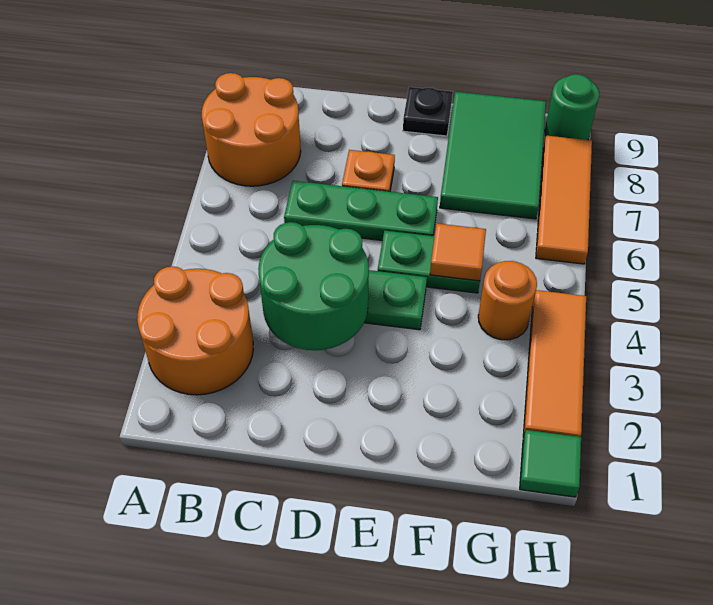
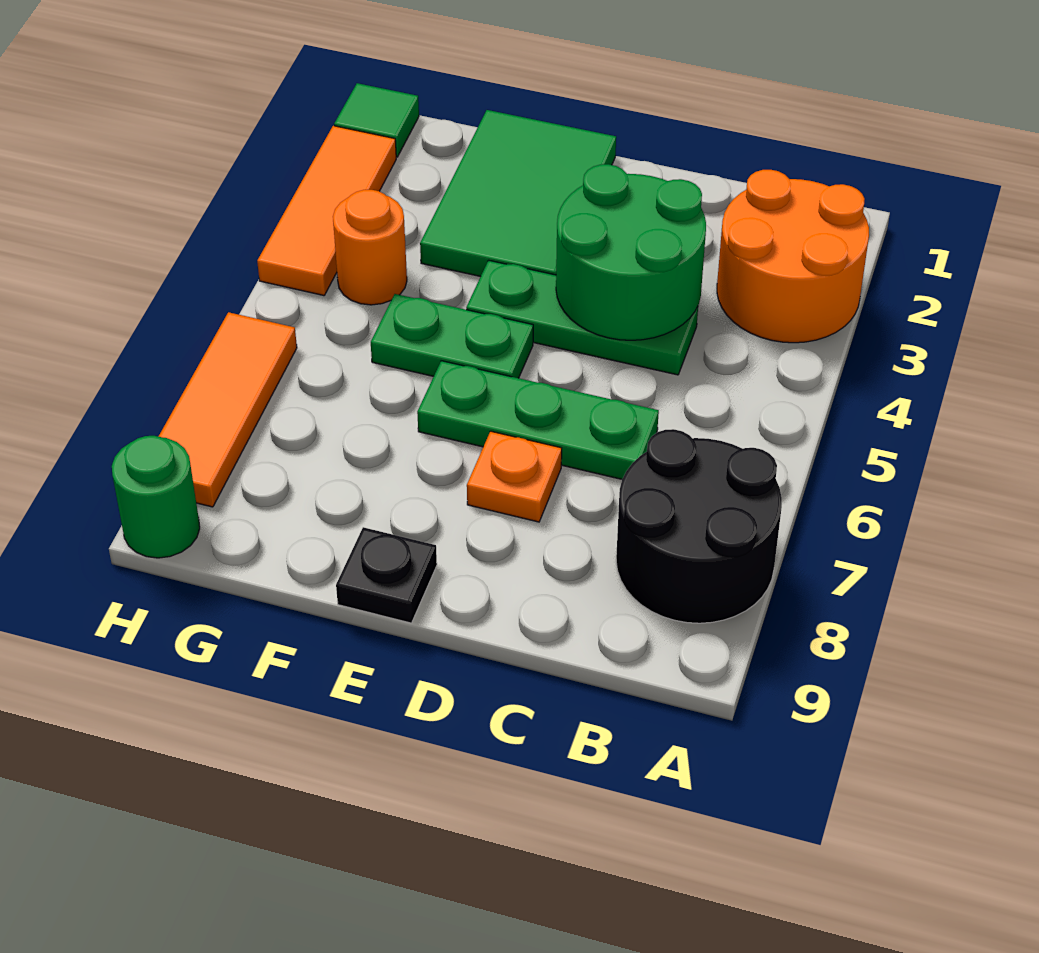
orange round brick A7:B8 level 1 -> black round brick A7:B8 level 1
orange tile F5 level 2 -> none
green tile F7:G9 level 1 -> green tile E1:F3 level 1

